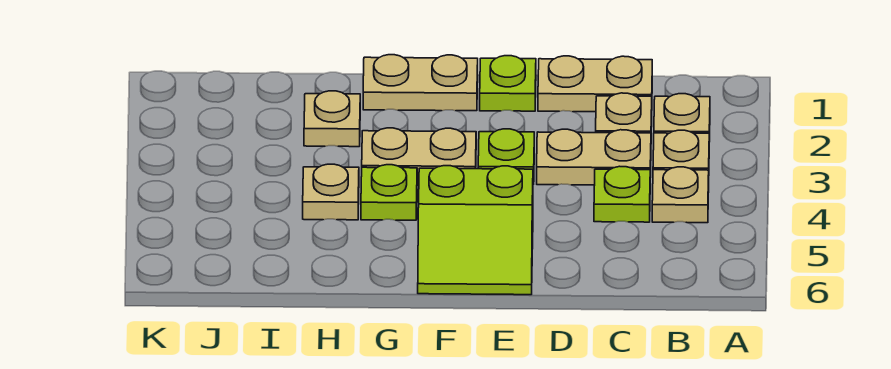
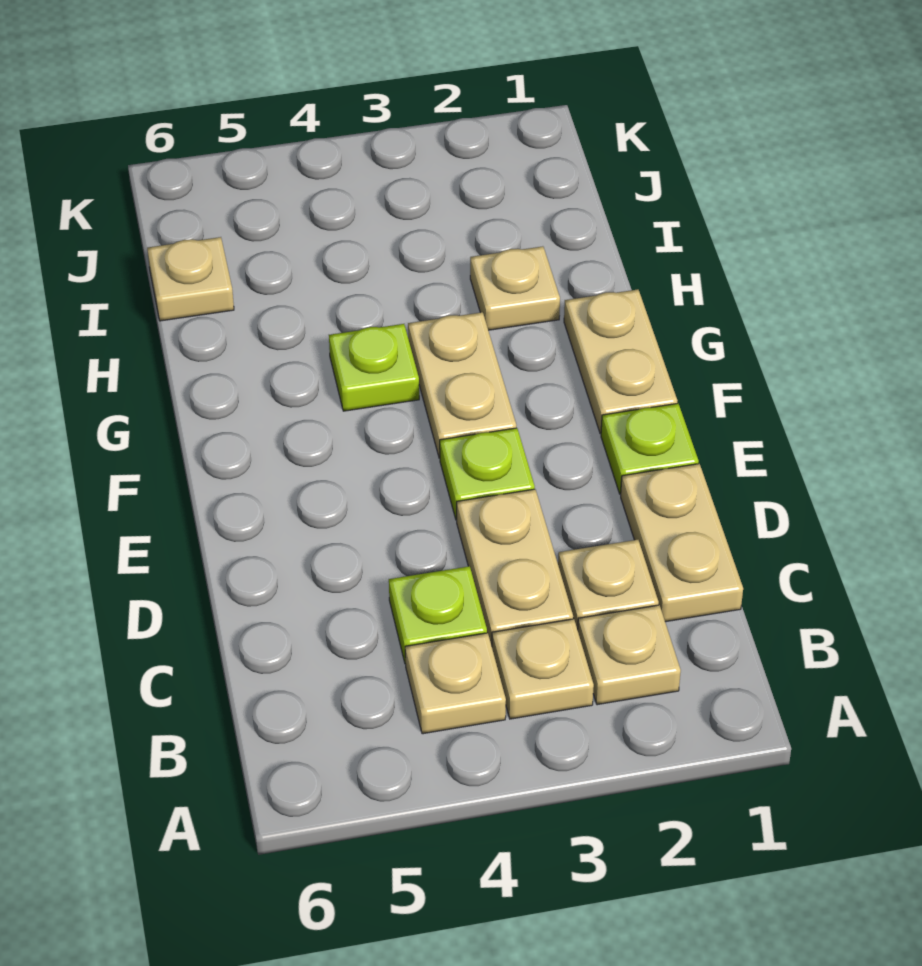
lime slope E5:F6 level 1 top 5 -> none
tan plate H4 level 1 -> tan plate I6 level 1

